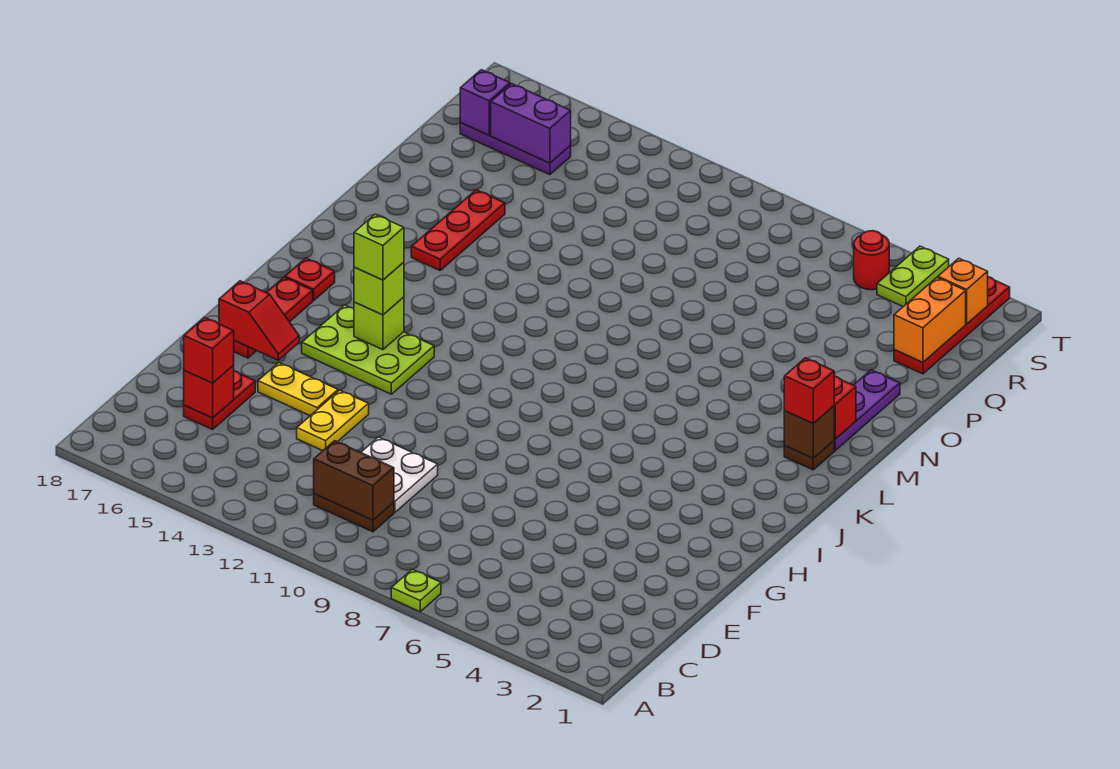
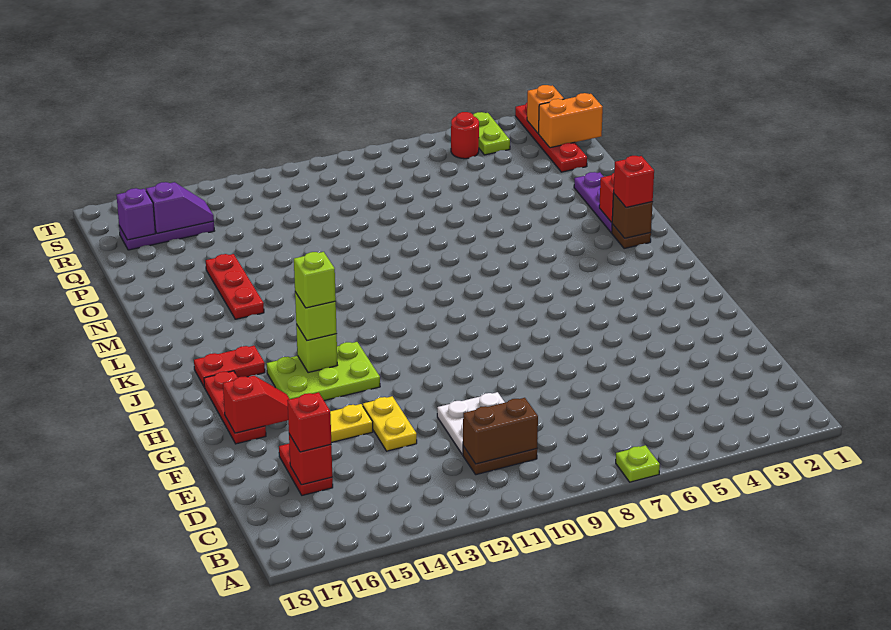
red plate J17 level 1 -> red plate J16:J17 level 1
orange brick Q2:R2 level 2 -> orange brick R1:R2 level 2
purple brick R15:R16 level 2 -> purple slope R15:R16 level 2 top 16

